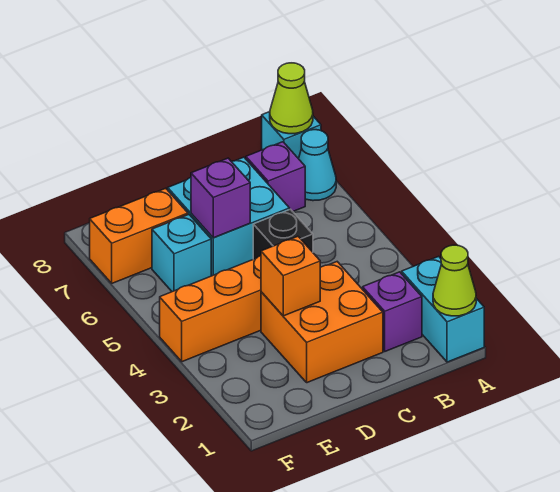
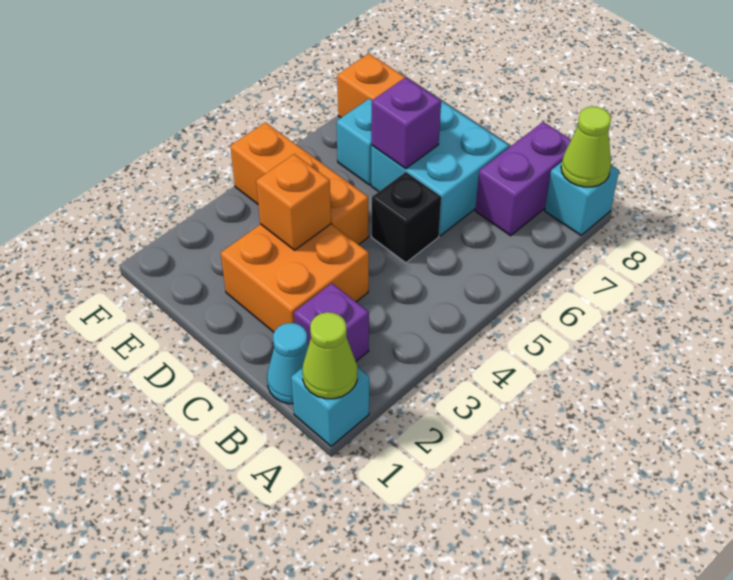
cyan brick A1:A2 level 1 -> cyan brick A1 level 1
cyan cone A7 level 1 -> cyan cone B1 level 1
purple brick B7 level 1 -> purple brick B7:B8 level 1

